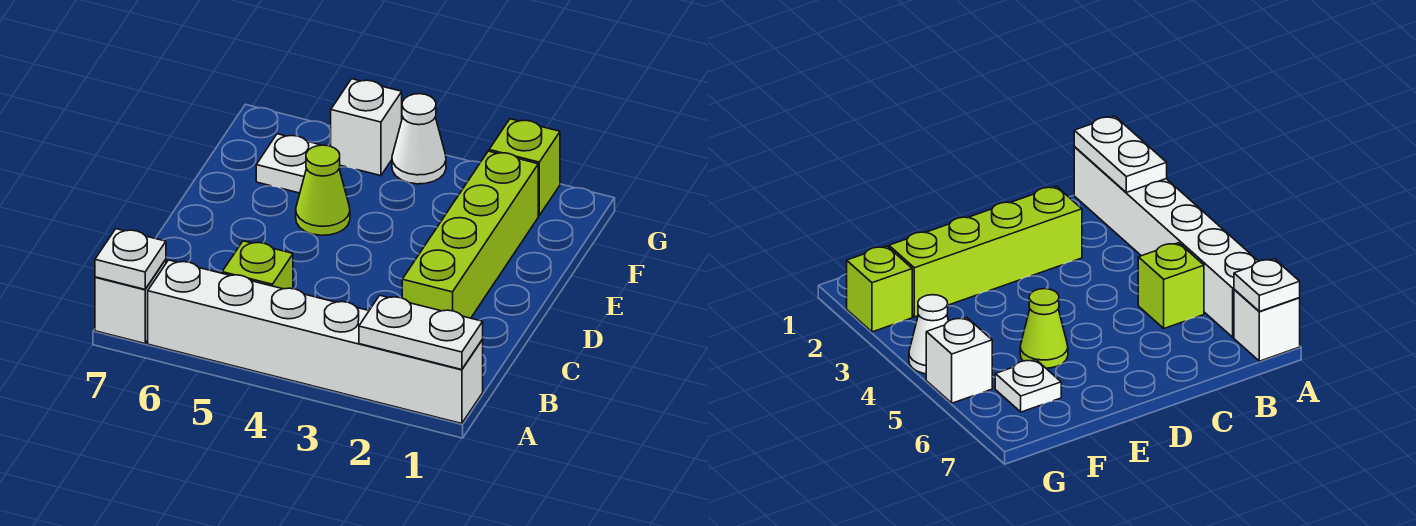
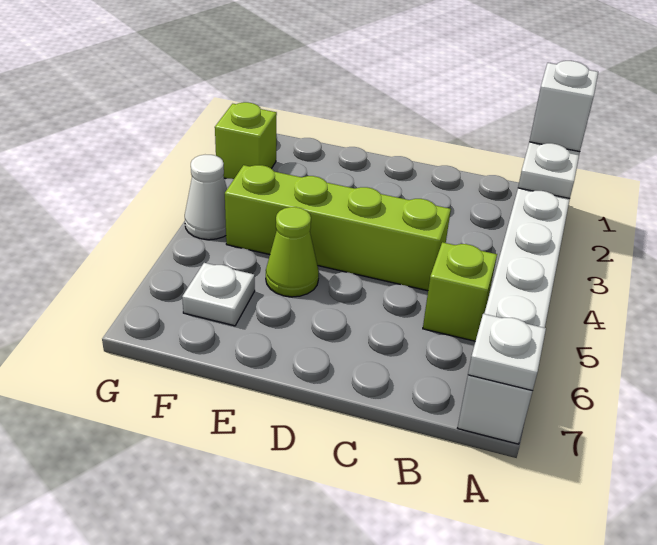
lime brick C2:F2 level 1 -> lime brick C4:F4 level 1
white brick G5 level 1 -> white brick A1 level 3

